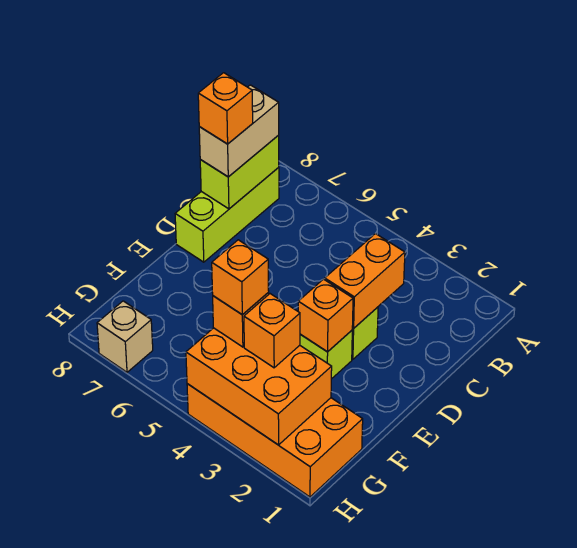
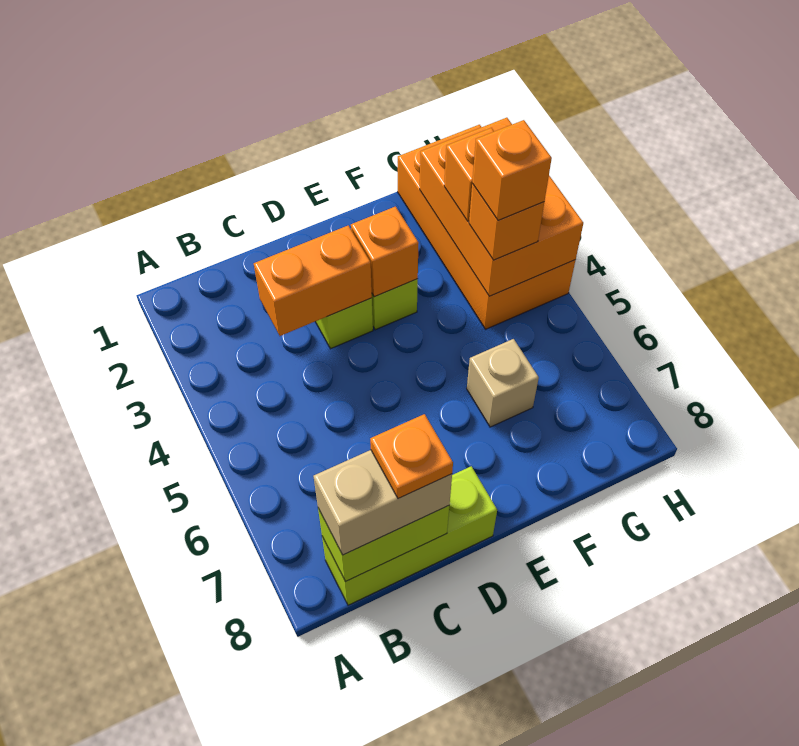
orange brick C8 level 4 -> orange plate C8 level 4
tan brick H7 level 1 -> tan brick F6 level 1

